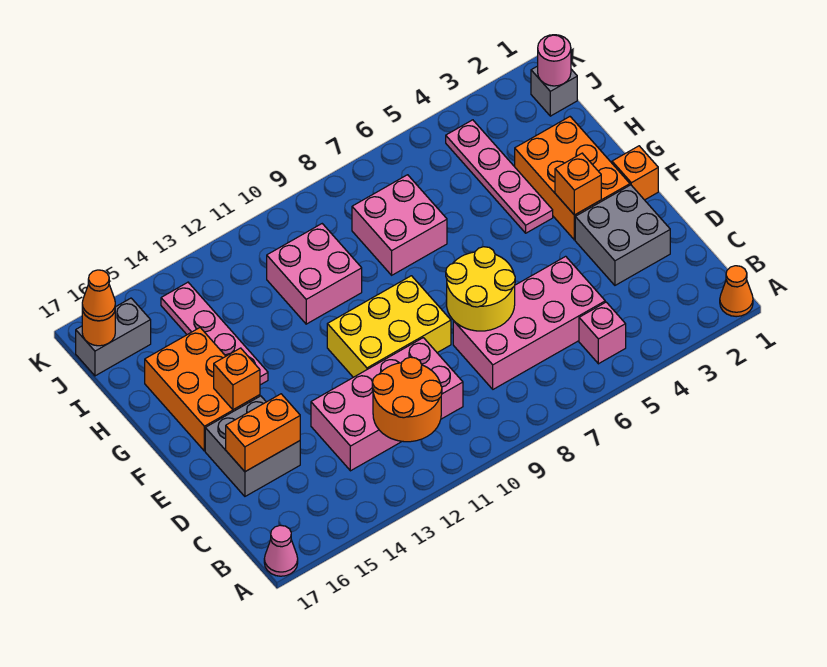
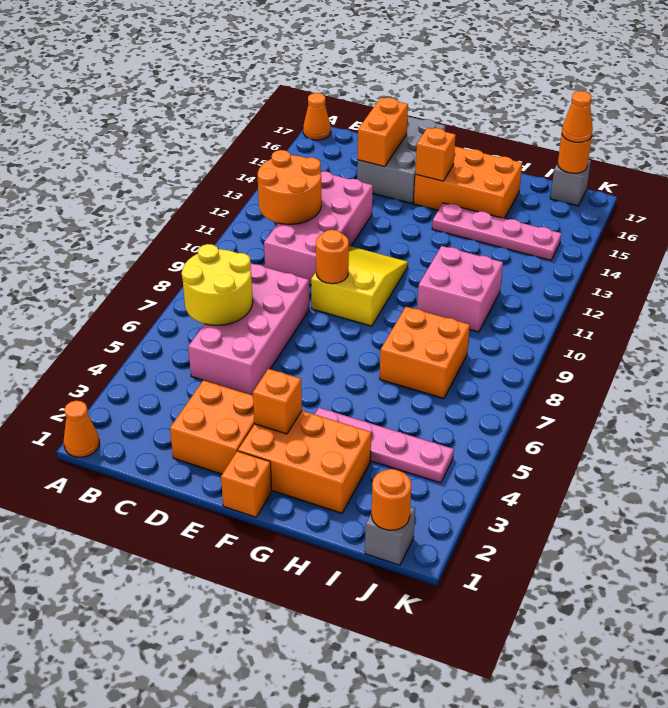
pink cone A17 level 1 -> orange cone A17 level 1
pink brick B5 level 1 -> none
grey brick D2:E3 level 1 -> orange brick D2:E3 level 1
yellow round brick D7:E8 level 2 -> yellow round brick B6:C7 level 2
grey brick D15:E16 level 1 -> grey brick D15:E17 level 1
yellow brick E9:F11 level 1 -> yellow slope E9:F11 level 1 top 9
none -> orange round brick E9 level 2
pink brick H7:I8 level 1 -> orange brick H7:I8 level 1
pink round brick J1 level 2 -> orange round brick J1 level 2
grey brick J16:J17 level 1 -> grey brick J17 level 1

